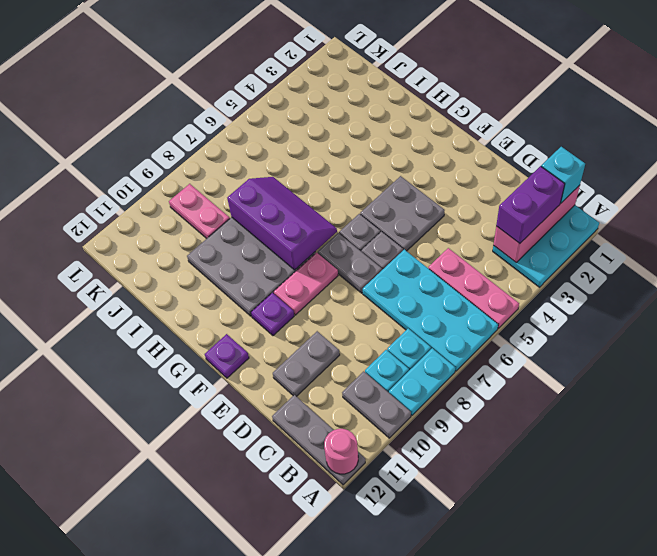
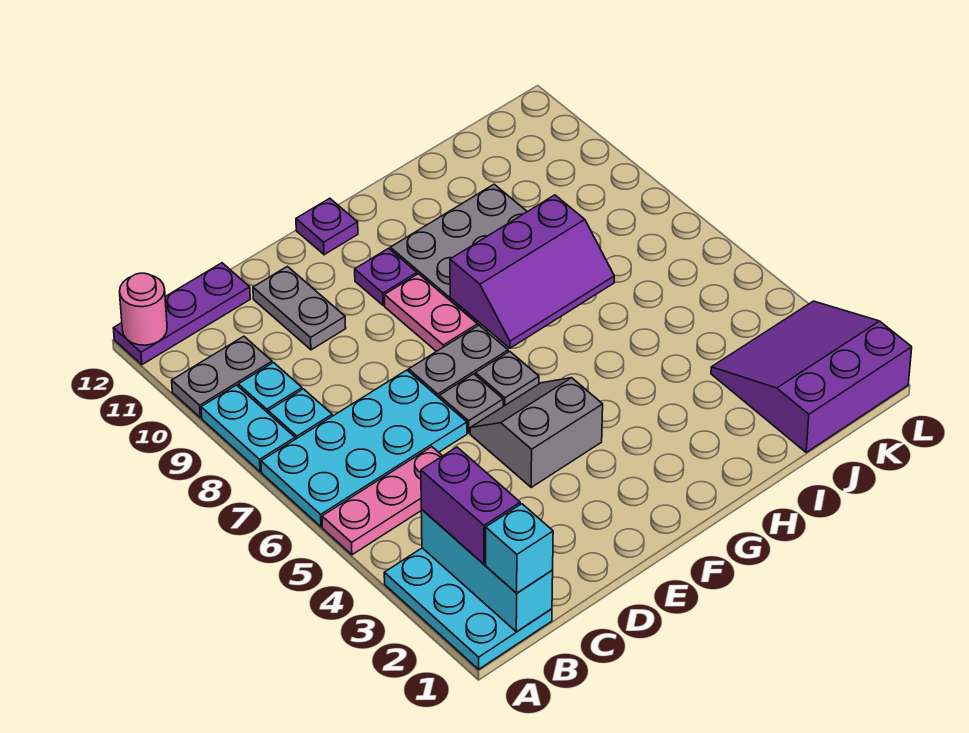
grey plate A12:C12 level 1 -> purple plate A12:C12 level 1
pink brick B1:B3 level 2 -> cyan brick B1:B3 level 2
grey plate E4:F5 level 1 -> grey slope E4:F5 level 1 top 4
none -> purple slope J1:L3 level 1 top 1
pink plate J9:K9 level 1 -> none

